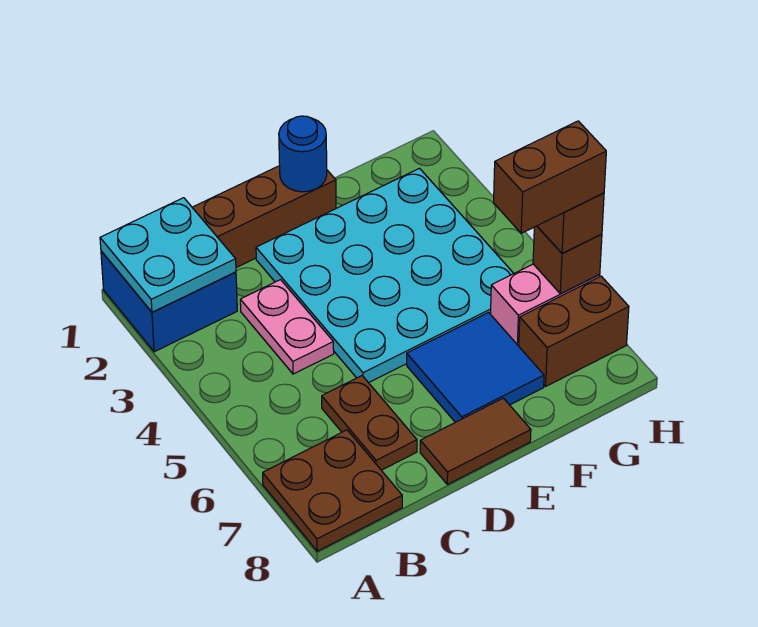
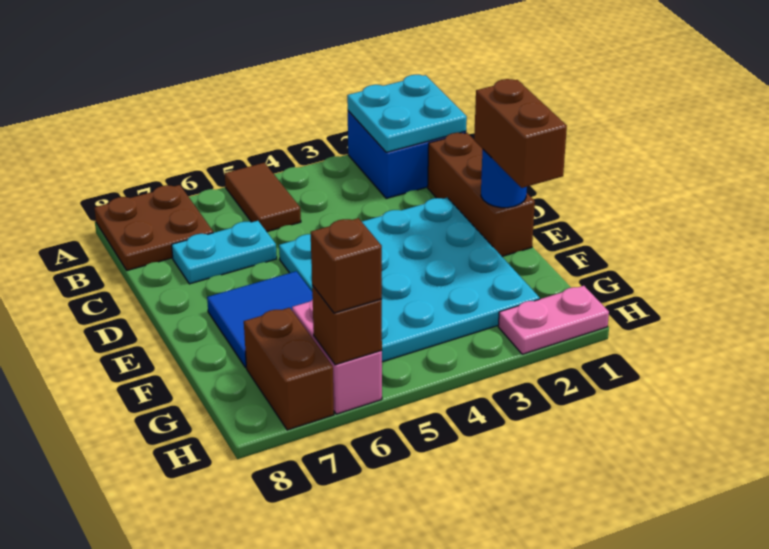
pink plate C3:C4 level 1 -> pink plate H1:H2 level 1
brown plate C6:C7 level 1 -> cyan plate C6:C7 level 1
brown tile D8:E8 level 1 -> brown tile A5:B5 level 1
brown brick G6:H6 level 4 -> brown brick E1:F1 level 3

